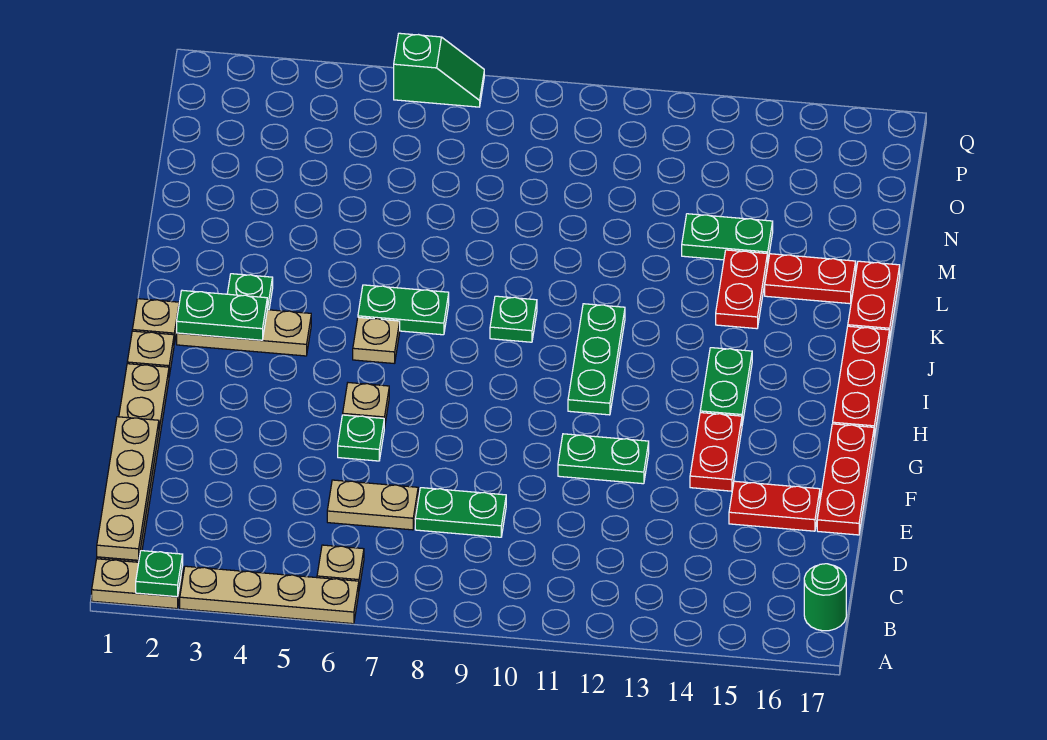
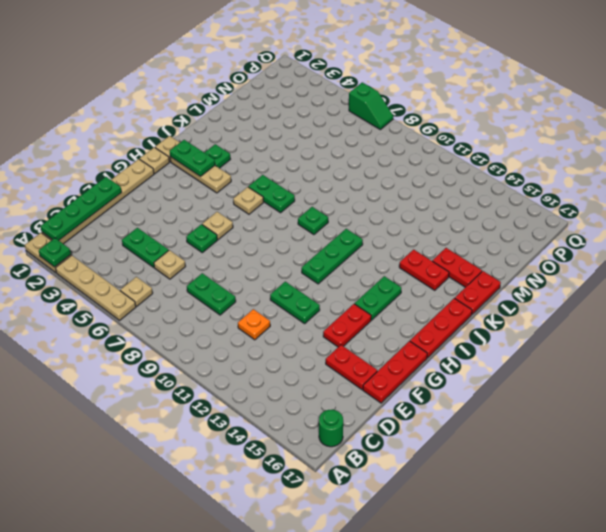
tan plate B1:E1 level 2 -> green plate B1:E1 level 2
tan plate D6:D7 level 1 -> tan plate D6 level 1
none -> orange plate D11 level 1
red plate K14:L14 level 1 -> red plate K14:K15 level 1
green plate M13:M14 level 1 -> green plate D4:D5 level 1

